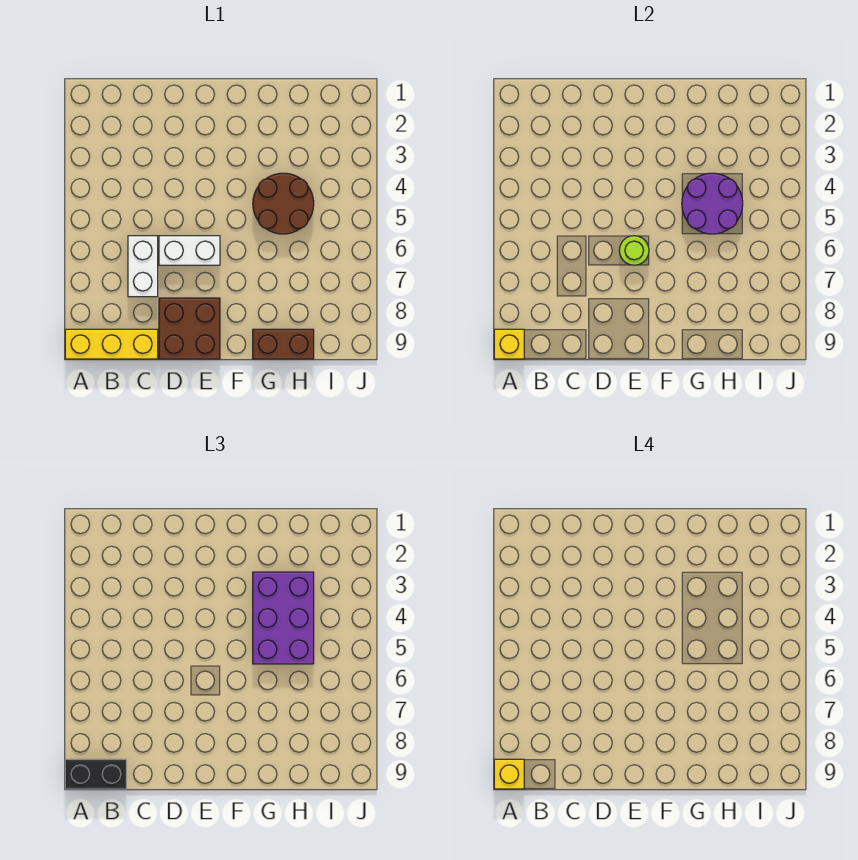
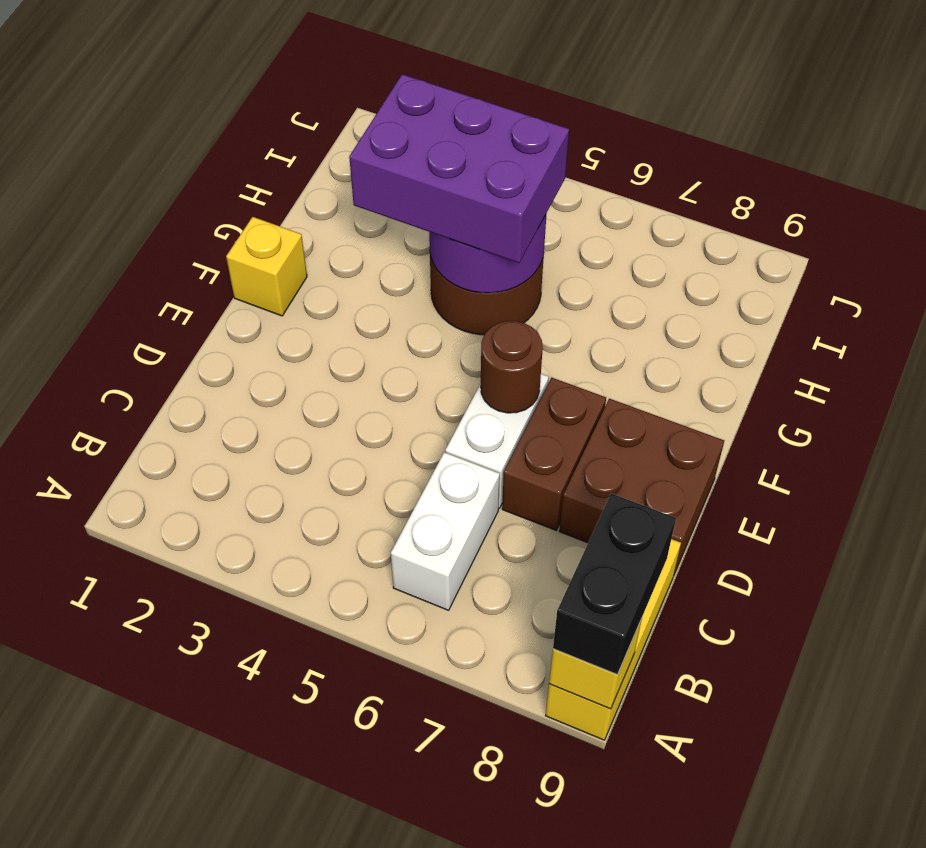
yellow brick A9 level 4 -> yellow brick F1 level 1
white brick C6:C7 level 1 -> white brick B6:C6 level 1
lime round brick E6 level 2 -> brown round brick E6 level 2
brown brick G9:H9 level 1 -> brown brick D7:E7 level 1

